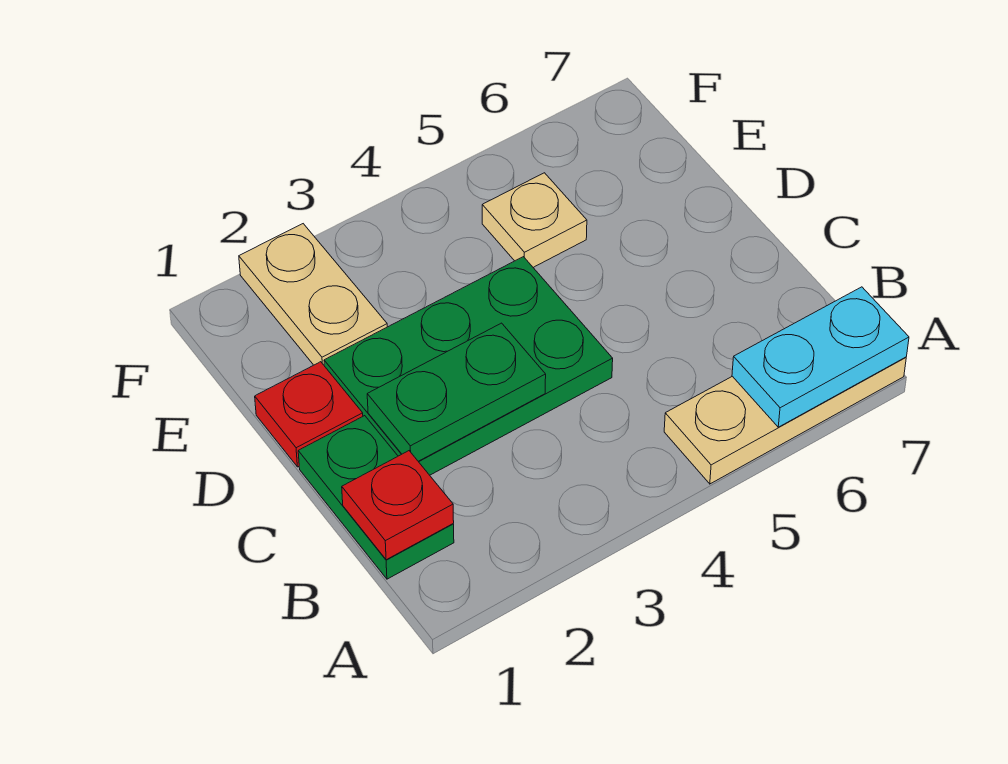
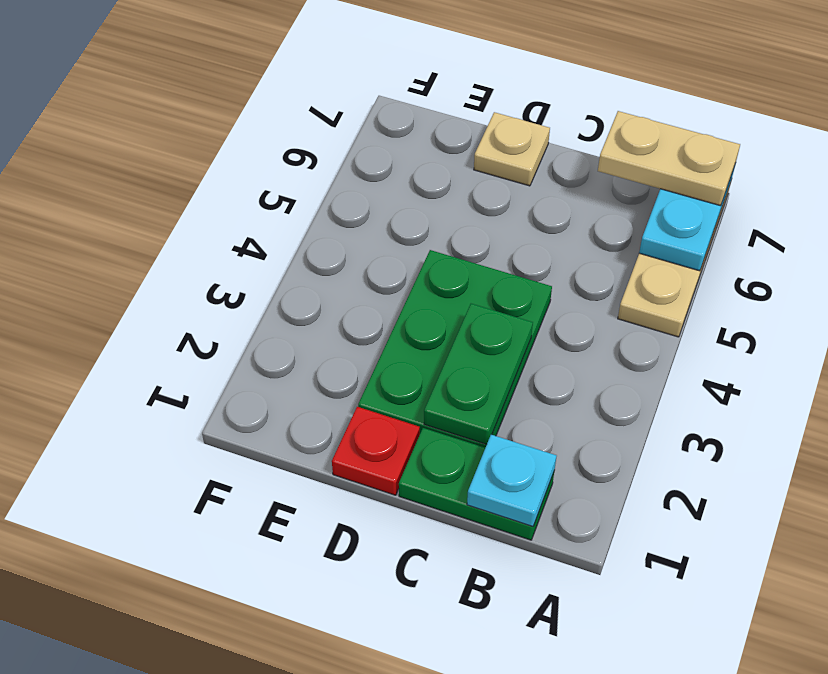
red plate B1 level 2 -> cyan plate B1 level 2
tan plate E2:F2 level 1 -> tan plate A7:B7 level 3
tan plate E5 level 1 -> tan plate D7 level 1

